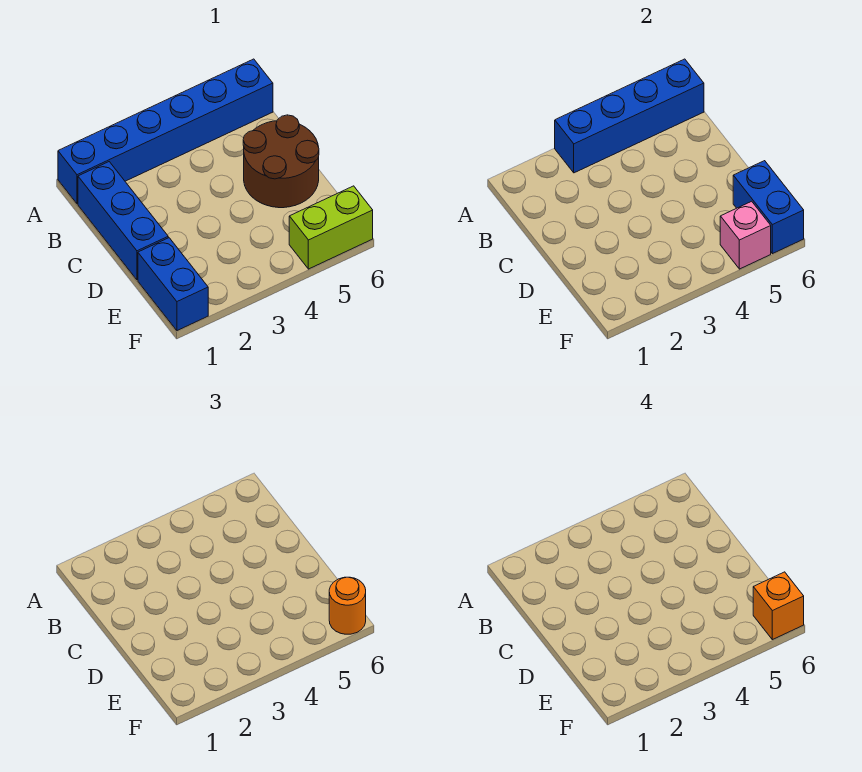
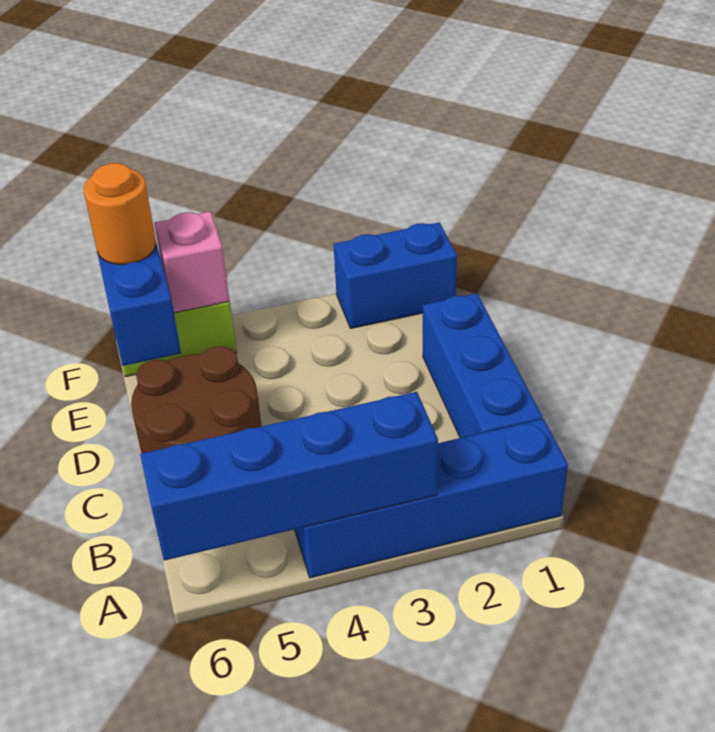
blue brick A1:A6 level 1 -> blue brick A1:A4 level 1
blue brick E1:F1 level 1 -> blue brick F1:F2 level 1
orange brick F6 level 4 -> none

